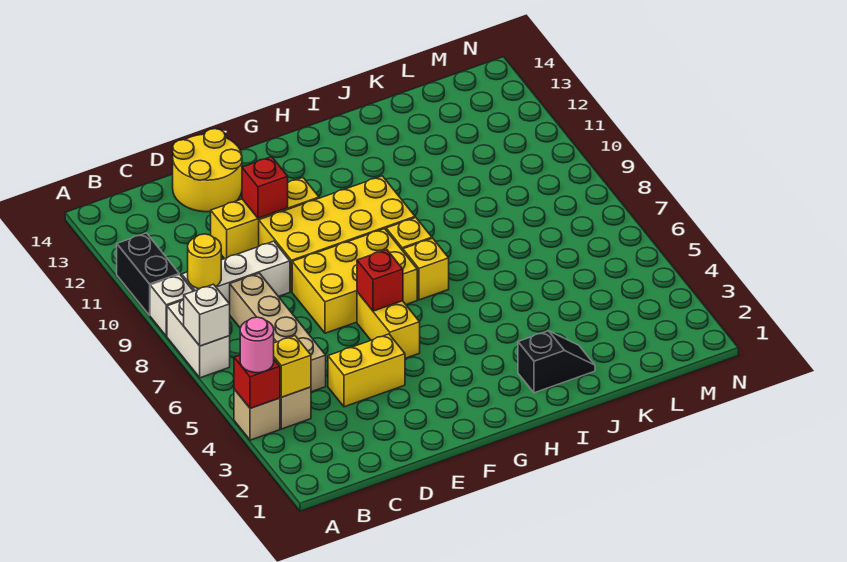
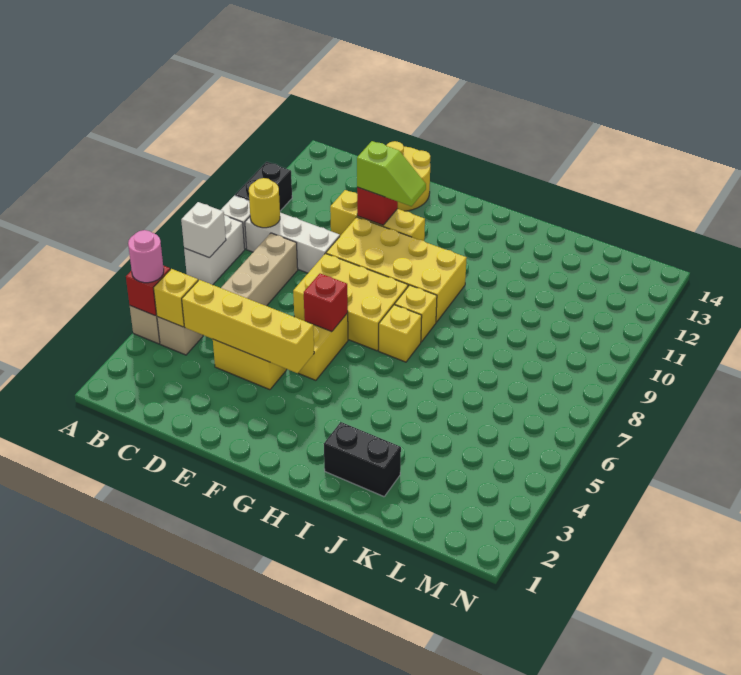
none -> yellow brick C4:F4 level 2
none -> lime slope E11:F11 level 3 top E
black slope I2:J2 level 1 top I -> black brick I2:J2 level 1

